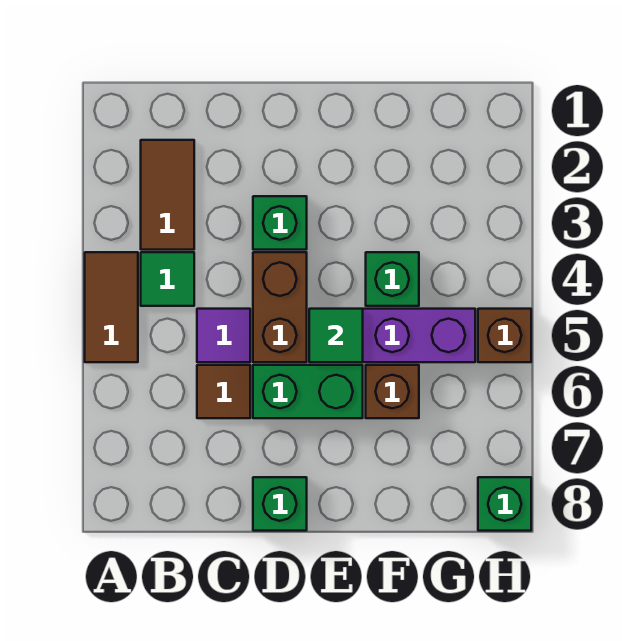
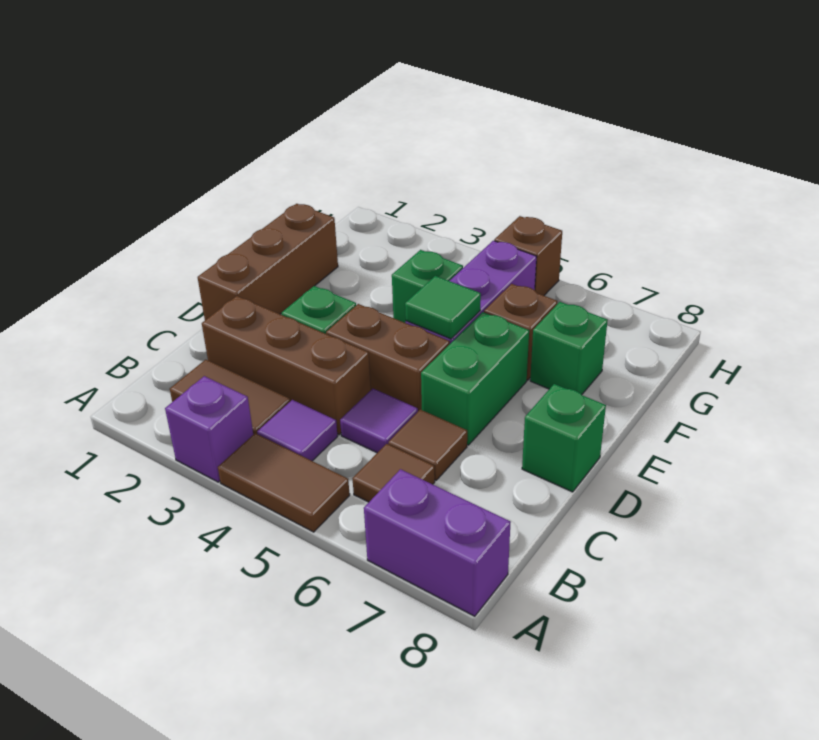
none -> purple brick A3 level 1
none -> purple brick A7:A8 level 1
green tile B4 level 1 -> purple tile B4 level 1
none -> brown tile B6 level 1
none -> brown brick C2:C4 level 1
none -> brown brick D1:F1 level 1
green brick H8 level 1 -> green brick F7 level 1

